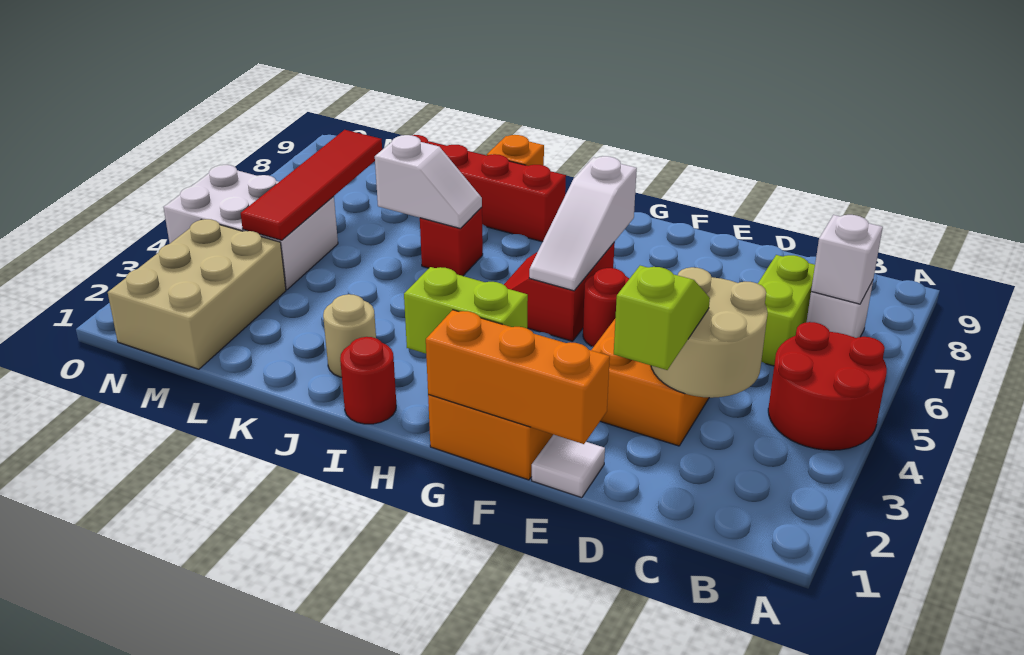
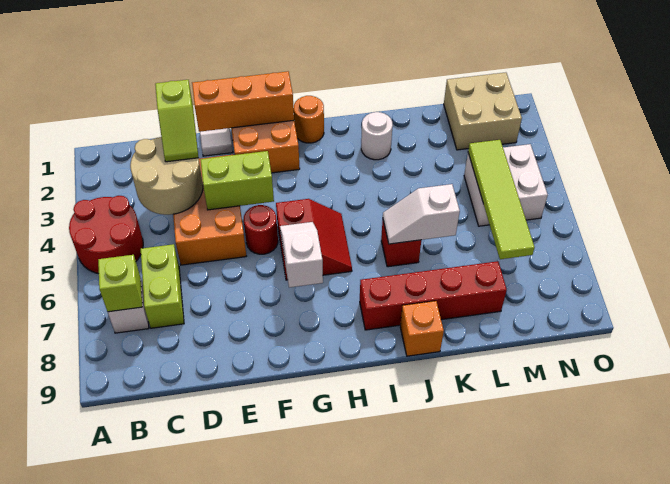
white brick B7 level 2 -> lime brick B7 level 2
lime brick G2:H2 level 2 -> lime brick E4:F4 level 2
white slope G5:G7 level 2 top 7 -> white slope G6:G7 level 2 top 7
none -> orange round brick H1 level 1
red round brick I1 level 1 -> none
tan round brick J2 level 1 -> white round brick J2 level 1
tan brick M1:N3 level 1 -> tan brick M1:N2 level 1
white brick M4:O5 level 1 -> white brick M4:N5 level 1
red tile M4:M7 level 2 -> lime tile M4:M7 level 2

